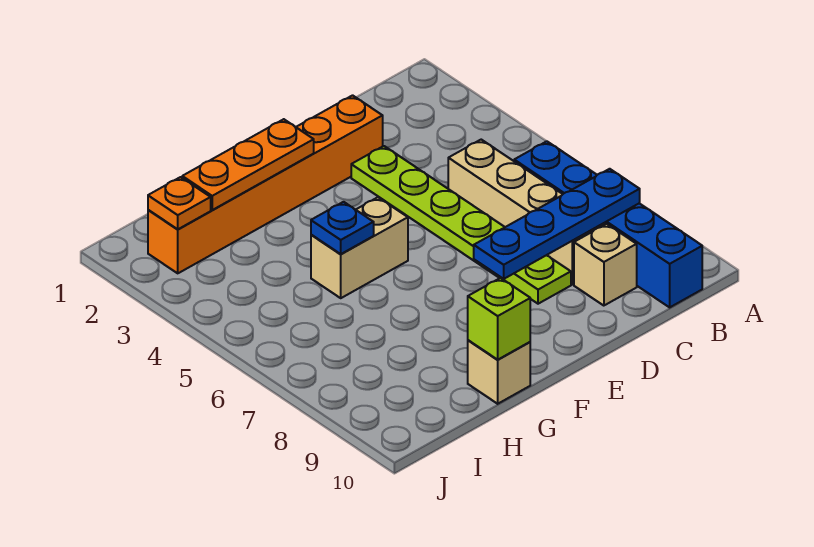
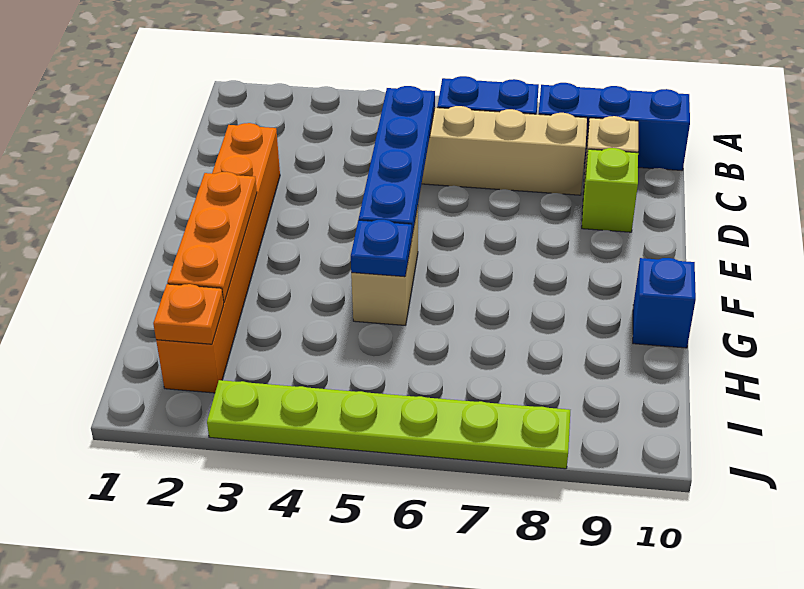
blue plate B8:E8 level 2 -> blue plate C5:F5 level 2
lime plate D3:D8 level 1 -> lime plate J3:J8 level 1
tan brick G10 level 1 -> blue brick G10 level 1
lime brick G10 level 2 -> lime brick D9 level 1

